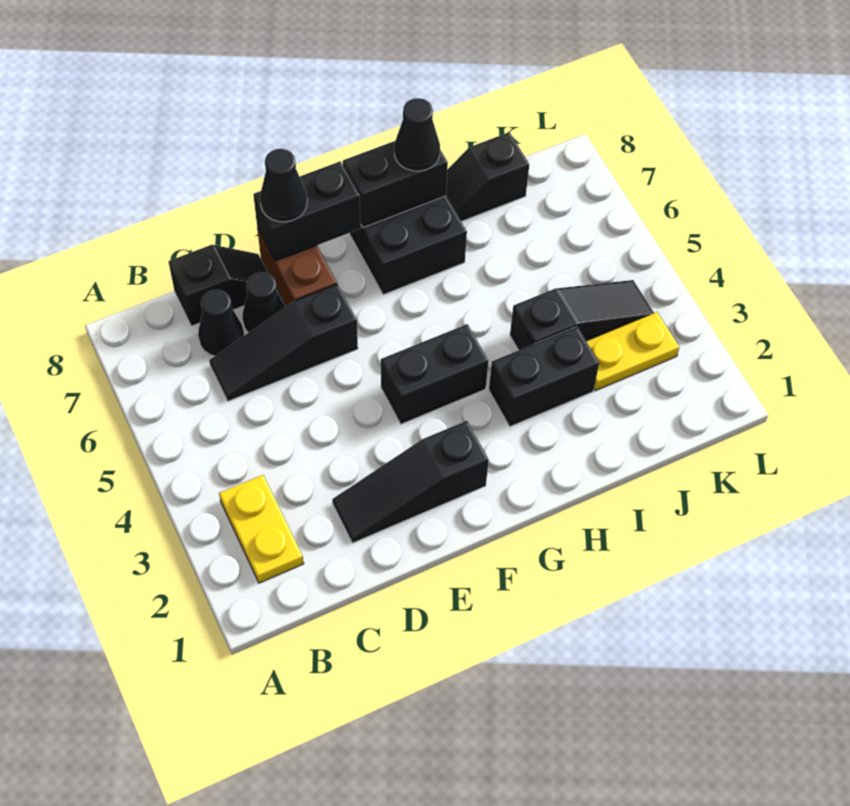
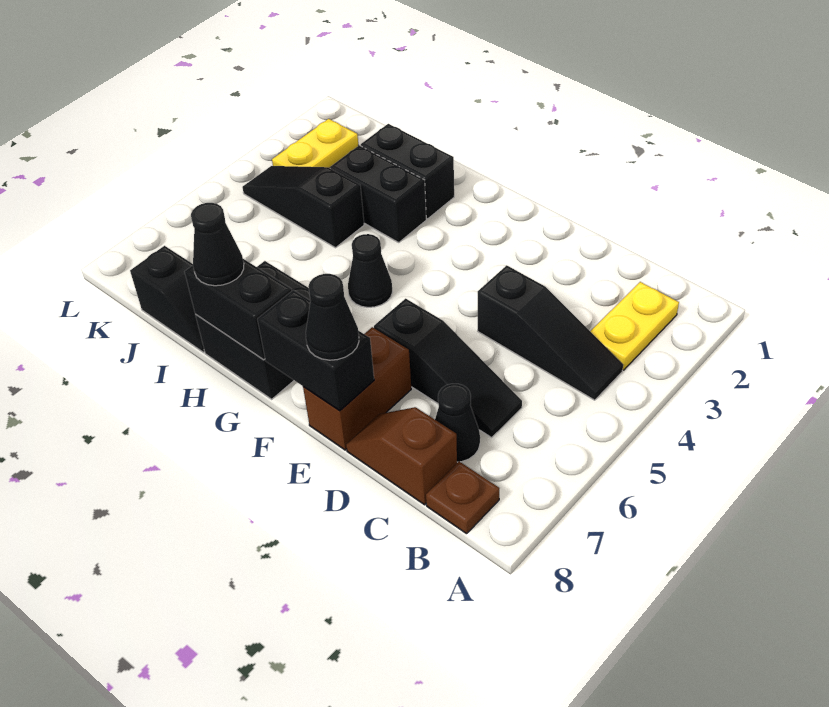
none -> brown plate B8 level 1
black slope C8:D8 level 1 top C -> brown slope C8:D8 level 1 top C
black slope D2:F2 level 1 top F -> black slope B4:D4 level 1 top D
black cone D7 level 1 -> black cone G5 level 1
black brick F4:G4 level 1 -> black brick H2:I2 level 1
yellow plate J3:K3 level 1 -> yellow plate K2:K3 level 1

